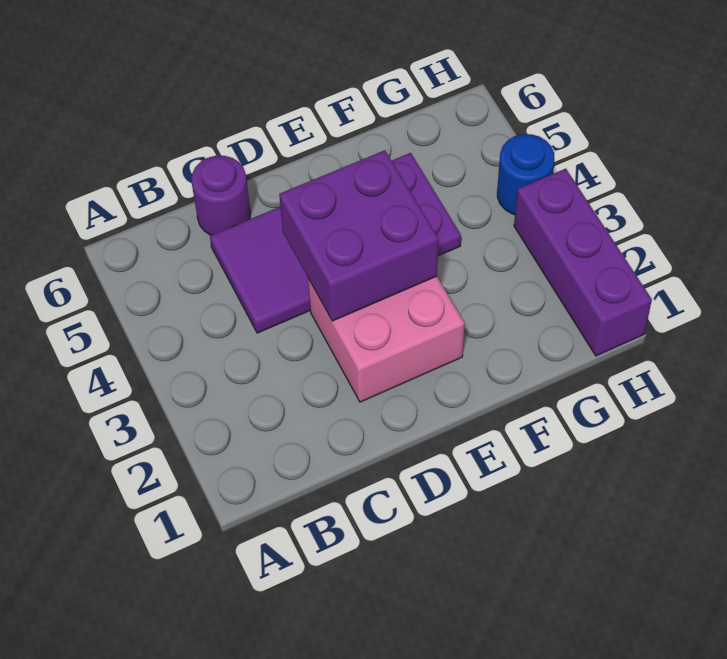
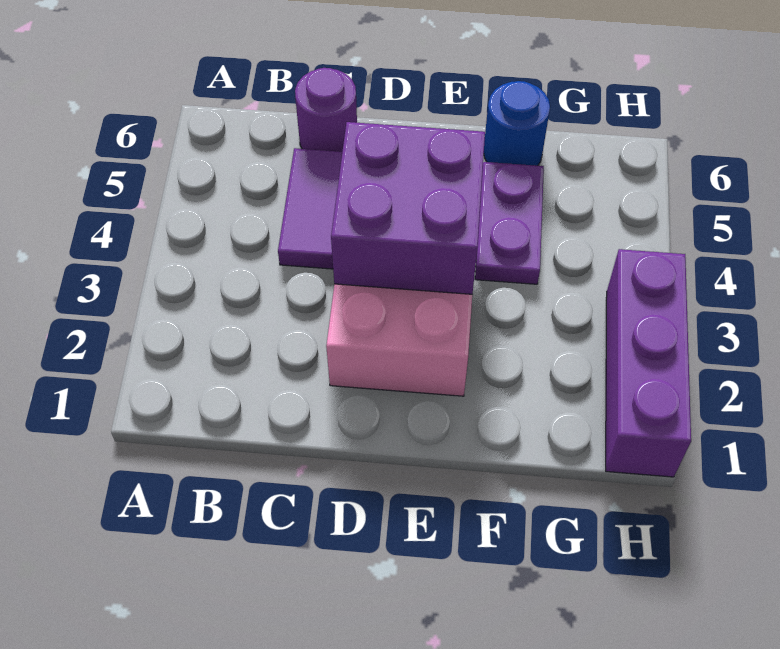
blue round brick H4 level 1 -> blue round brick F6 level 1

